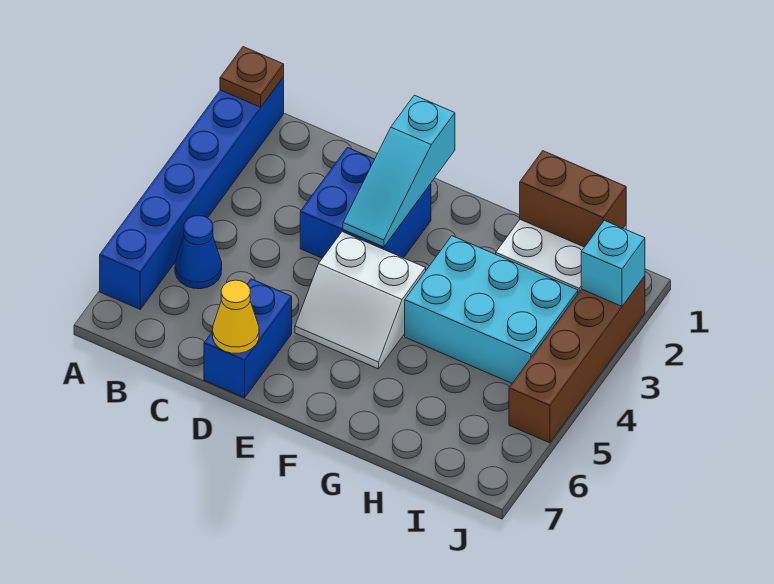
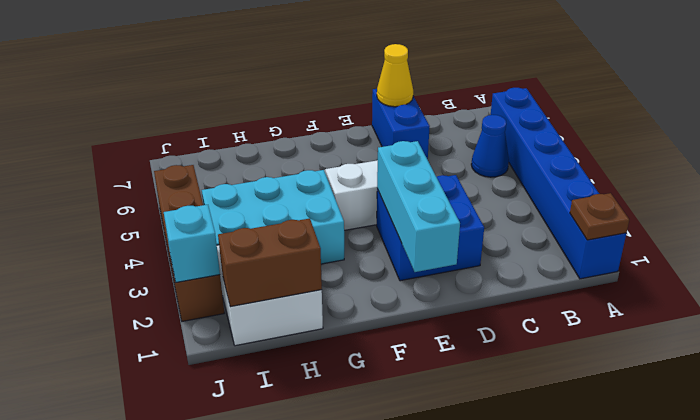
cyan slope E1:E3 level 2 top 1 -> cyan brick E1:E3 level 2

